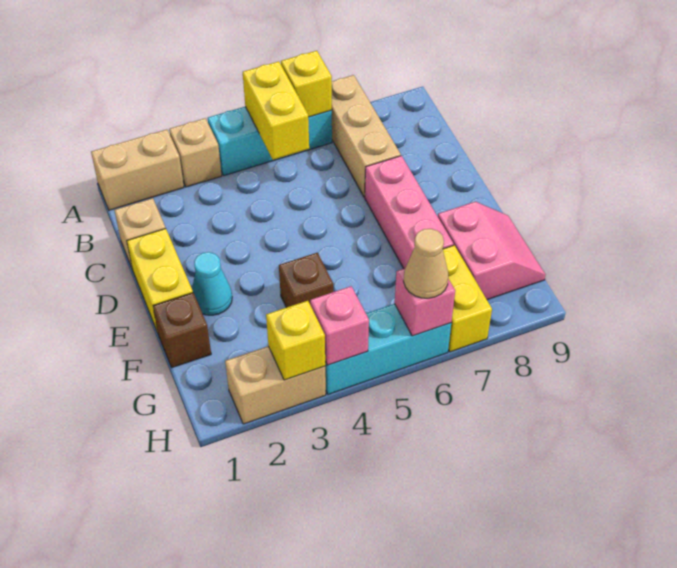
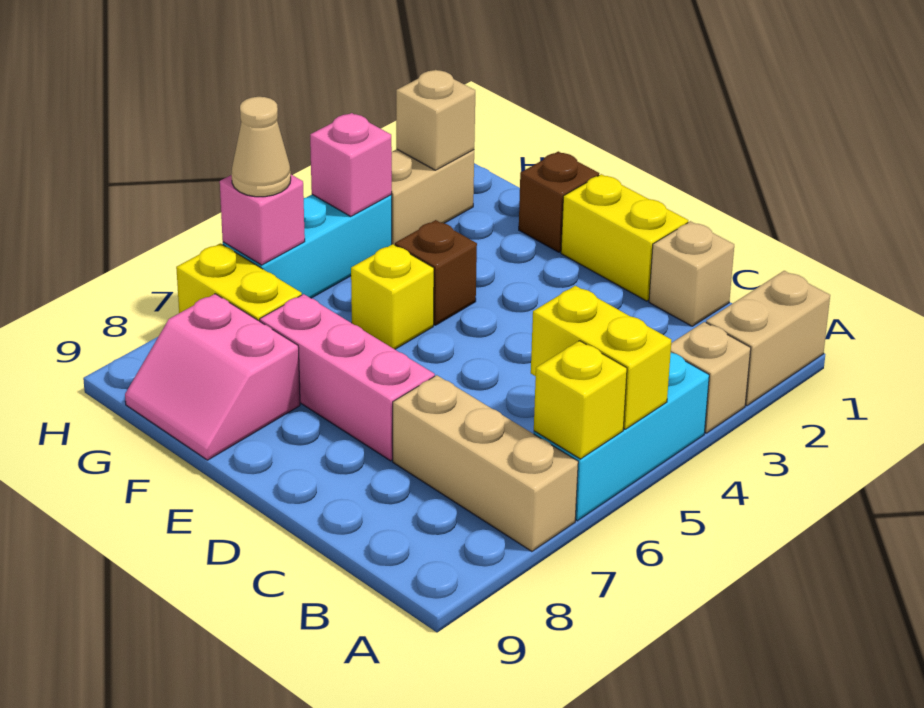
cyan cone E2 level 1 -> none
none -> tan brick H2 level 2
yellow brick H3 level 2 -> yellow brick F5 level 1

